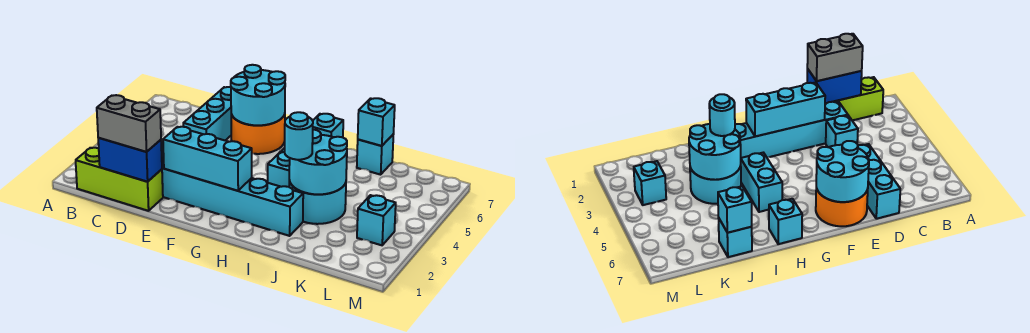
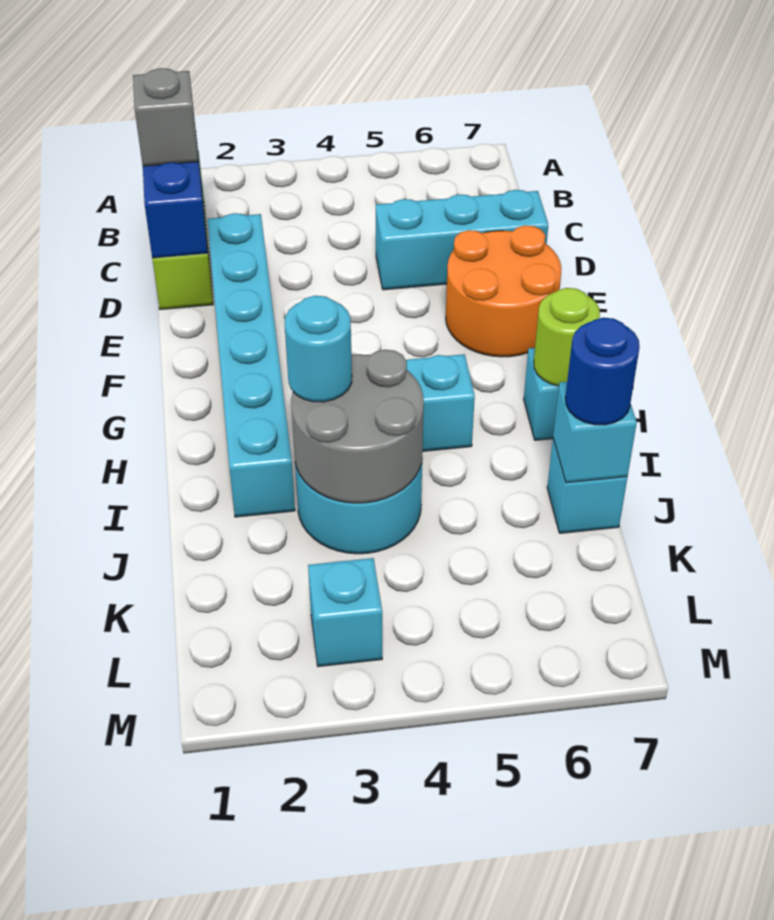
grey brick C1:D1 level 3 -> grey brick C1 level 3
cyan brick D3 level 1 -> none
cyan brick E2:G2 level 2 -> none
cyan round brick E6:F7 level 2 -> none
none -> lime round brick H7 level 2
cyan round brick I3:J4 level 2 -> grey round brick I3:J4 level 2
none -> blue round brick J7 level 3

